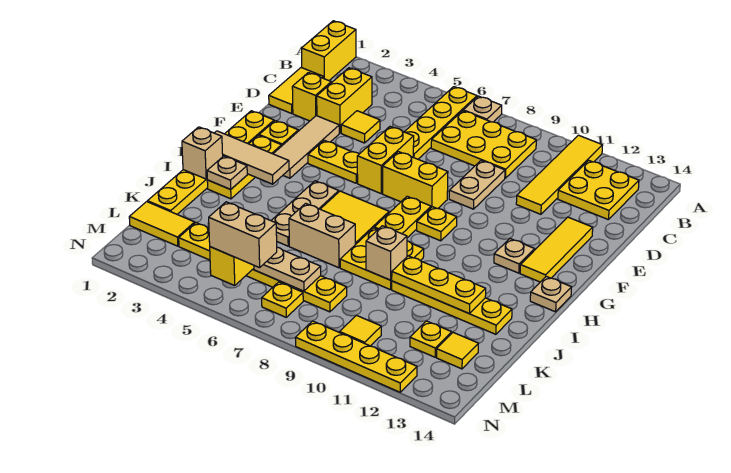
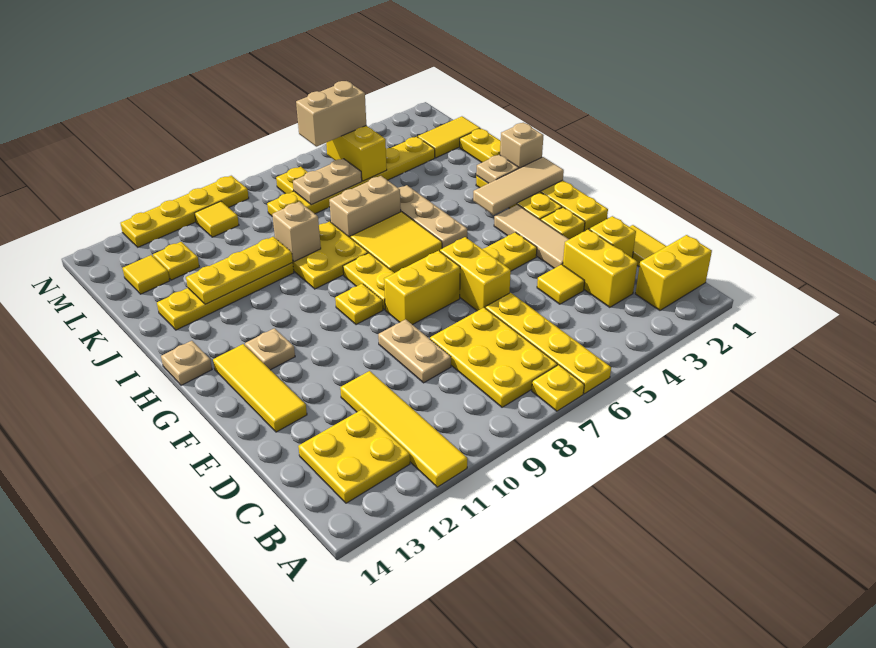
yellow brick A1:B1 level 1 -> yellow brick B1:B2 level 1
tan plate A7 level 1 -> yellow plate A7 level 1
yellow plate B7:C9 level 1 -> yellow plate B7:D8 level 1

